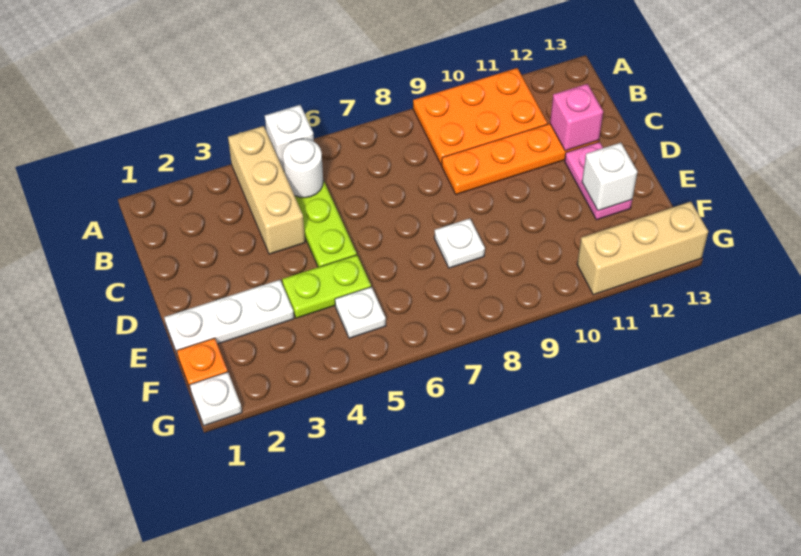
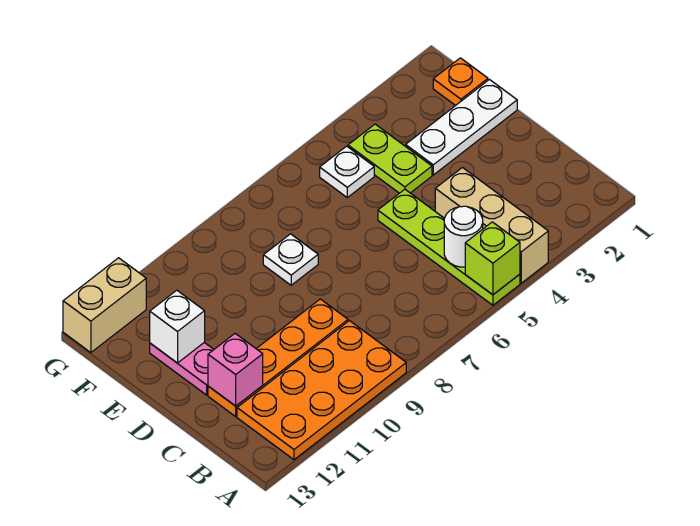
white brick A5 level 2 -> lime brick A5 level 2
orange plate A9:B11 level 1 -> orange plate A9:B12 level 1
lime plate E4:E5 level 1 -> lime plate E4:F4 level 1
white plate G1 level 1 -> none
tan brick G11:G13 level 1 -> tan brick G12:G13 level 1

